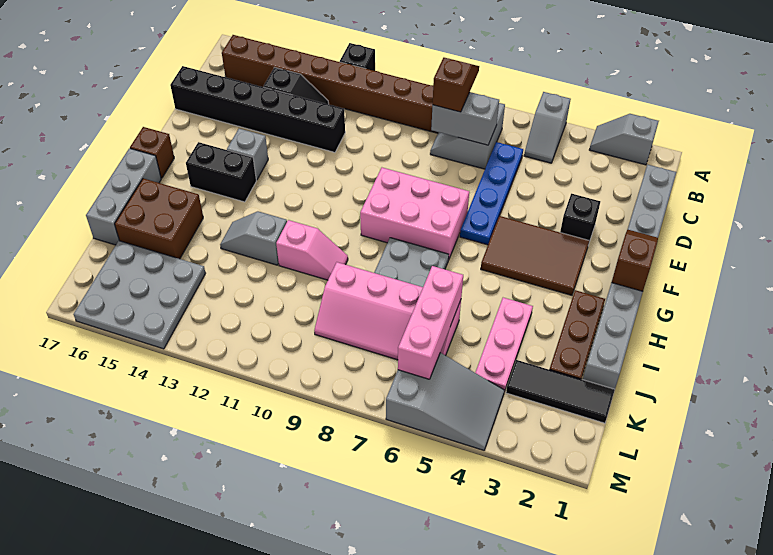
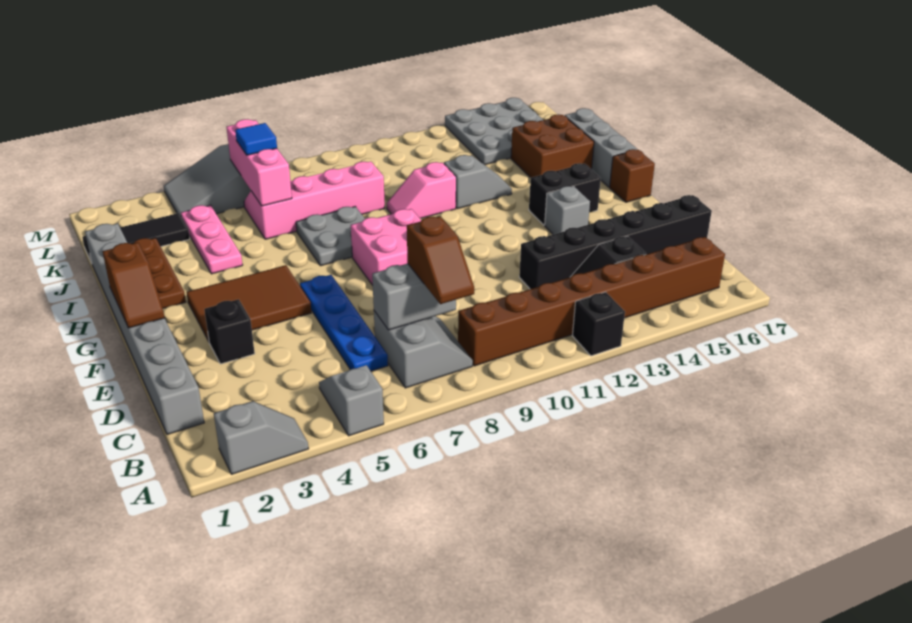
pink brick F7:G9 level 1 -> pink brick F8:G9 level 1
none -> blue tile K6 level 3

